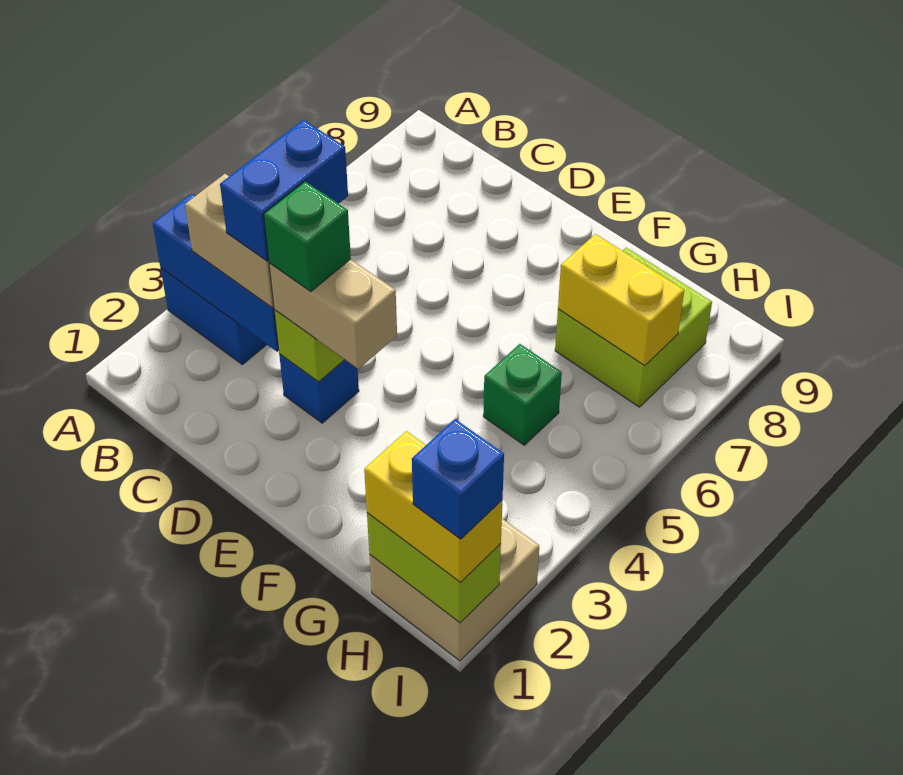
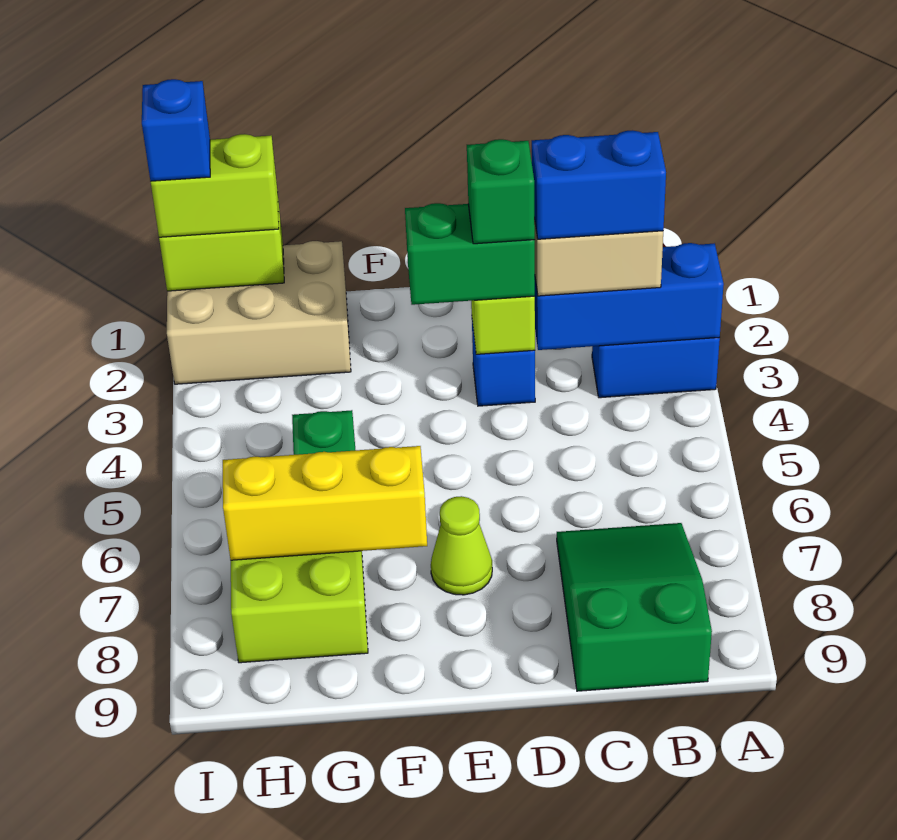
none -> green slope B7:C9 level 1 top 9
blue brick C3:C4 level 4 -> blue brick B3:C3 level 4
tan brick D3:E3 level 3 -> green brick D3:E3 level 3
none -> lime cone E7 level 1
yellow brick G7:H7 level 2 -> yellow brick F7:H7 level 2
tan brick H1:I2 level 1 -> tan brick G1:I2 level 1
yellow brick H1:I1 level 3 -> lime brick H1:I1 level 3

